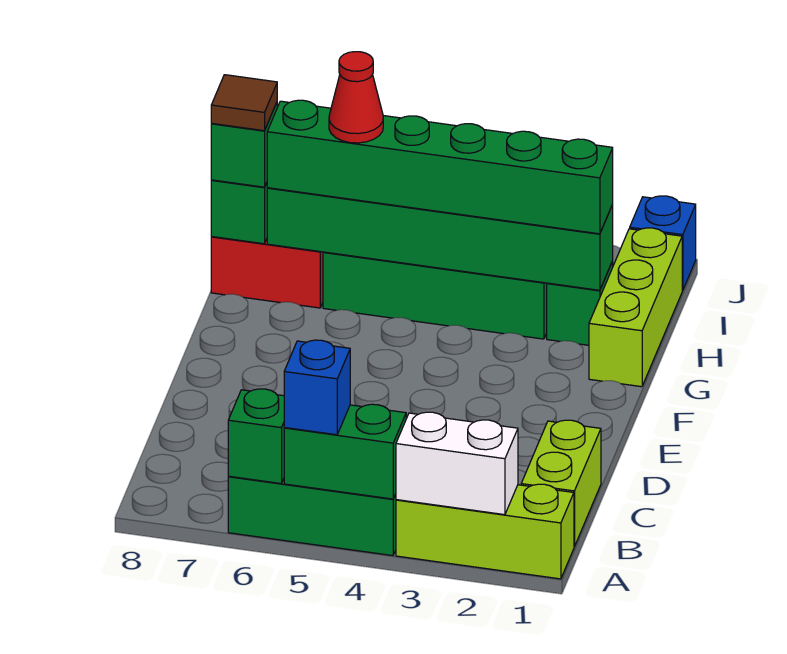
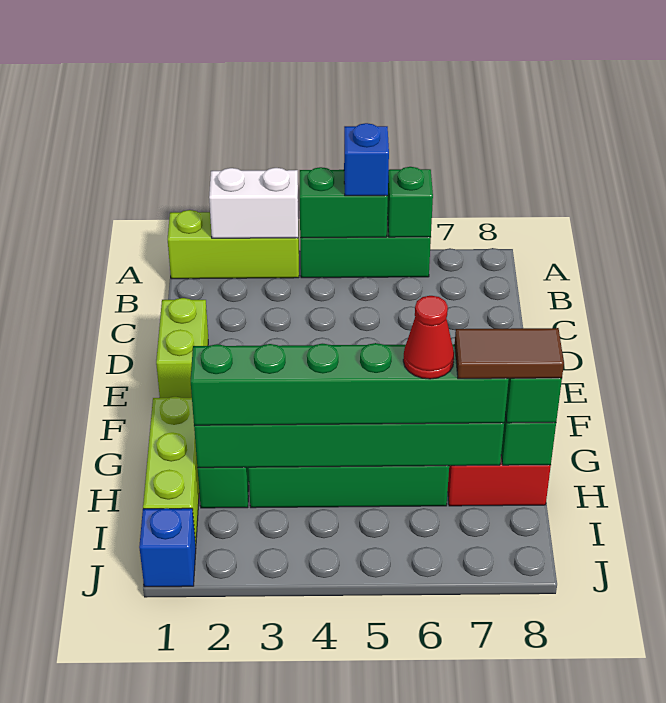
lime brick B1:C1 level 1 -> lime brick D1:E1 level 1
brown tile H8 level 4 -> brown tile H7:H8 level 4

